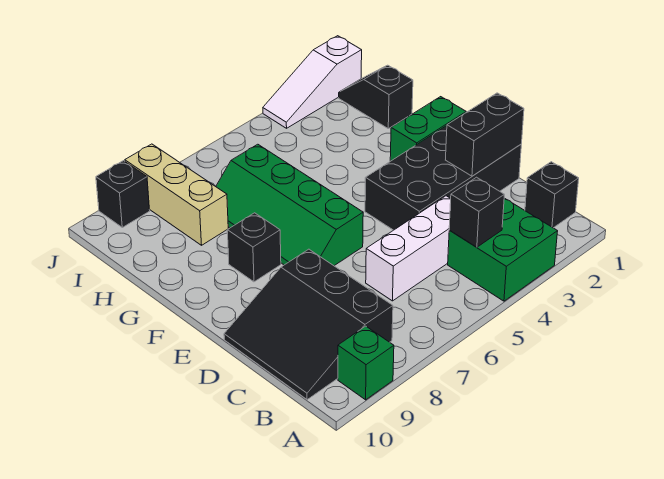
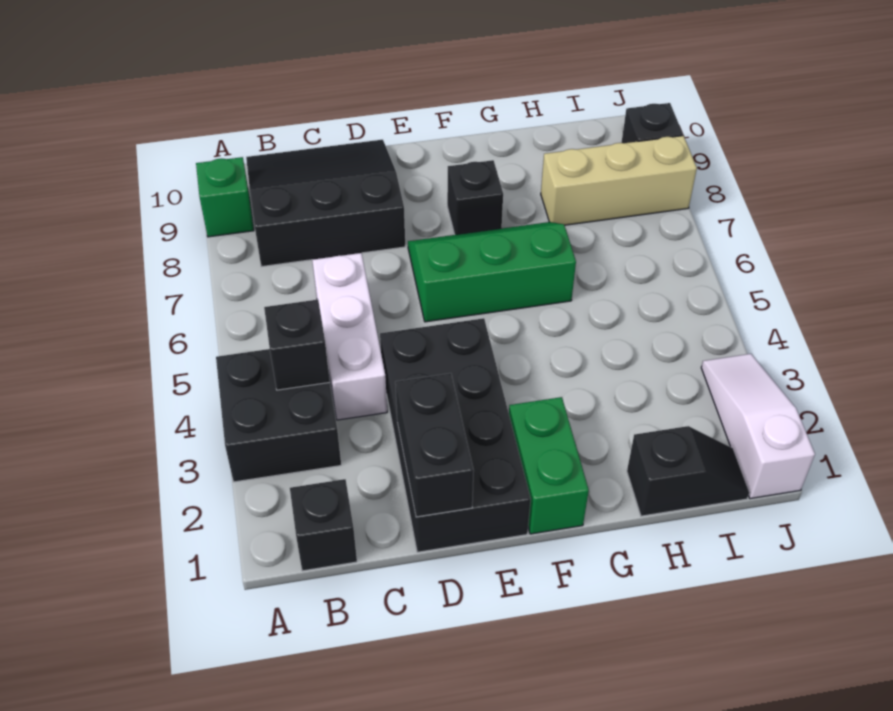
green brick A3:B4 level 1 -> black brick A3:B4 level 1
green slope E6:H7 level 1 top 6 -> green slope E6:G7 level 1 top 6

